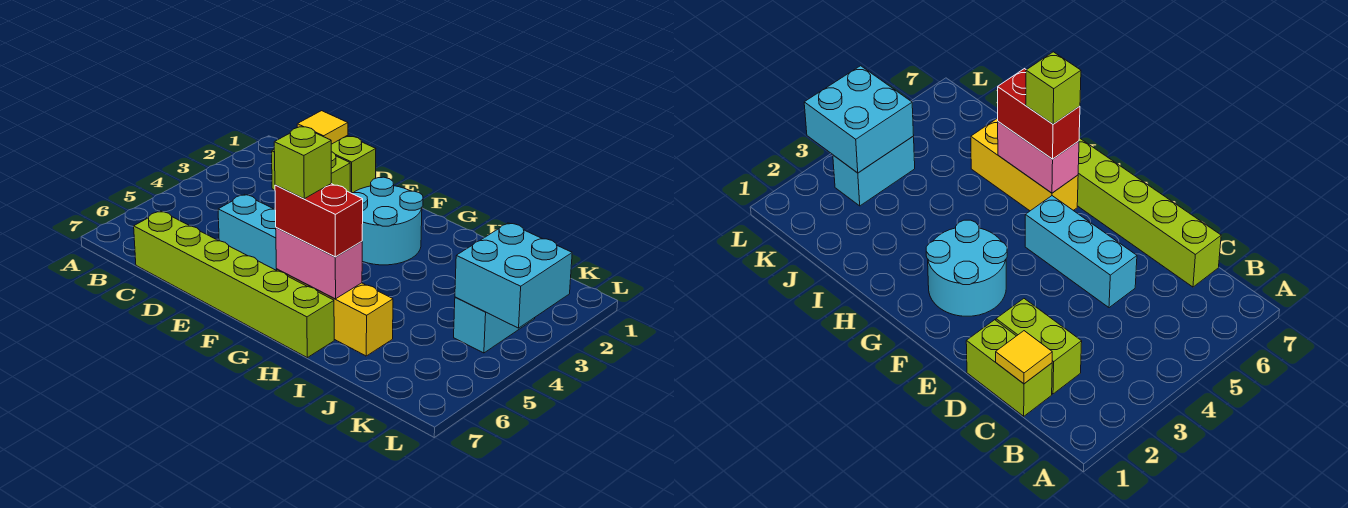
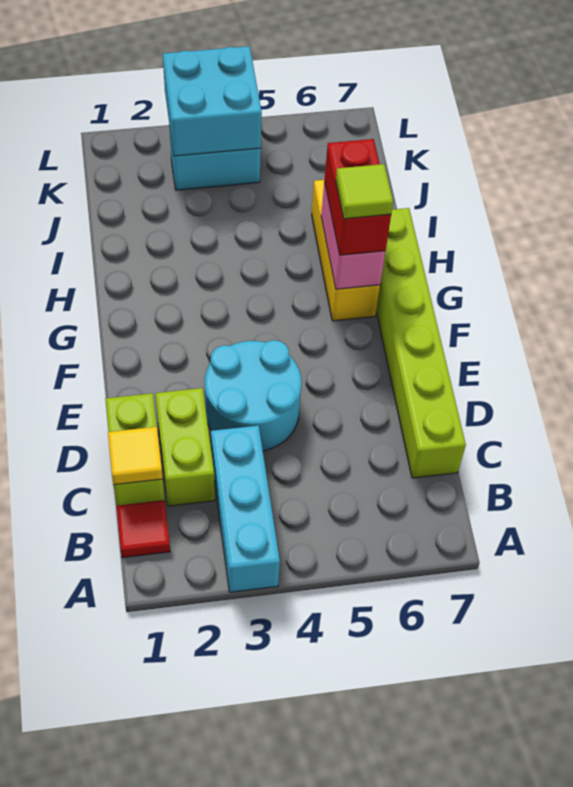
none -> red tile B1 level 1
cyan brick D5:F5 level 1 -> cyan brick A3:C3 level 1
cyan round brick F2:G3 level 1 -> cyan round brick D3:E4 level 1
lime brick G6 level 4 -> lime tile G6 level 4

